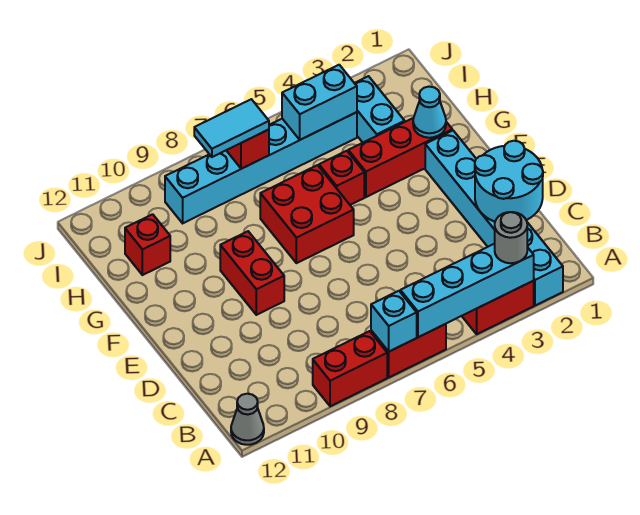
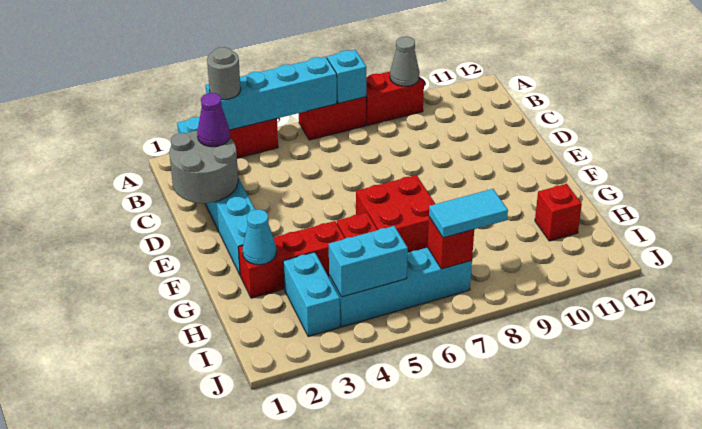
grey cone A12 level 1 -> grey cone A9 level 2
cyan round brick C1:D2 level 2 -> grey round brick C1:D2 level 2
none -> purple cone C2 level 3
red brick E9:F9 level 1 -> none
cyan brick I4:I9 level 1 -> cyan brick I4:I7 level 1

